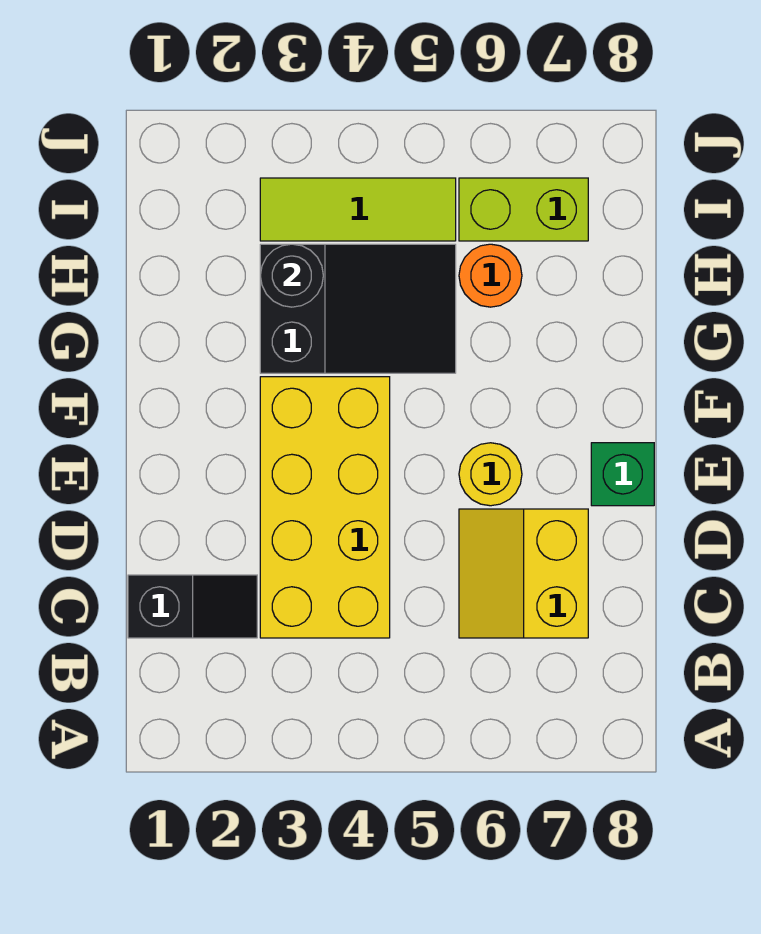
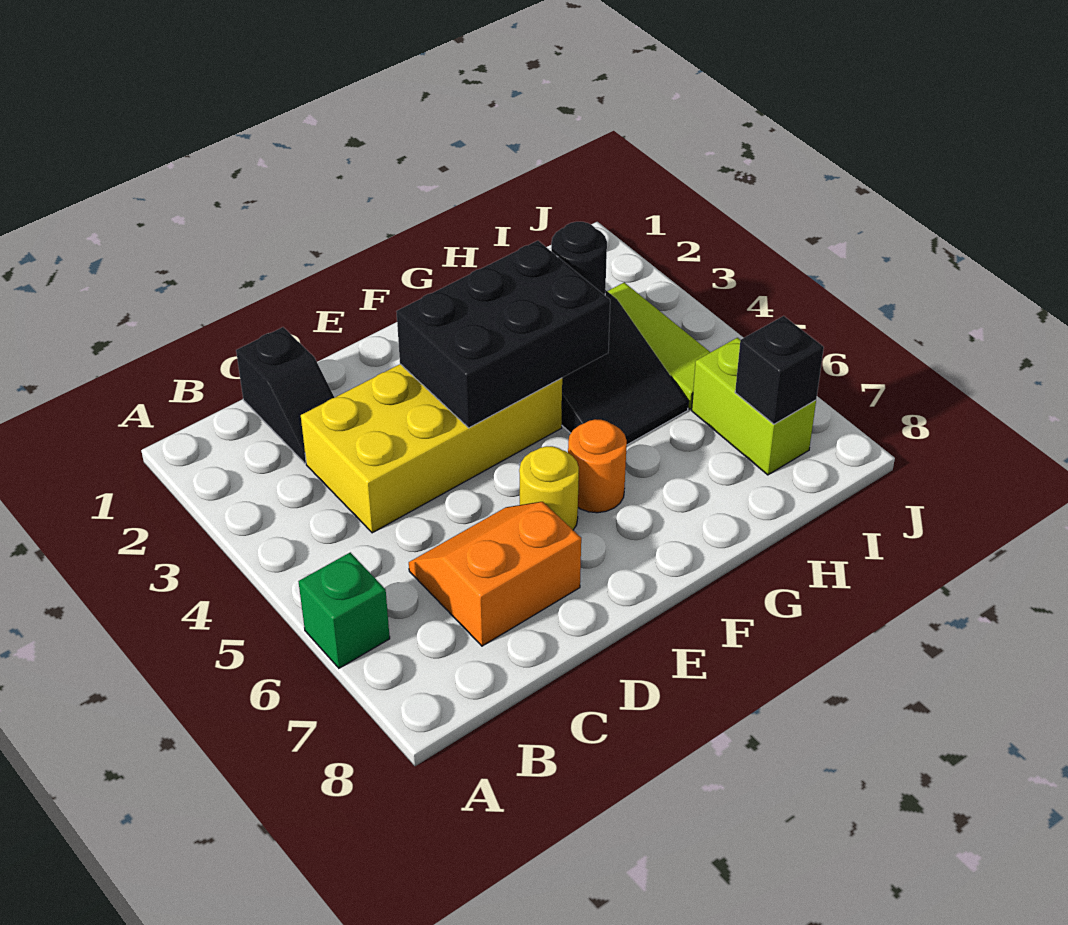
yellow slope C6:D7 level 1 top 7 -> orange slope C6:D7 level 1 top 7
none -> black brick E3:G4 level 2
green brick E8 level 1 -> green brick A6 level 1
orange round brick H6 level 1 -> orange round brick F6 level 1
none -> black brick I7 level 2

